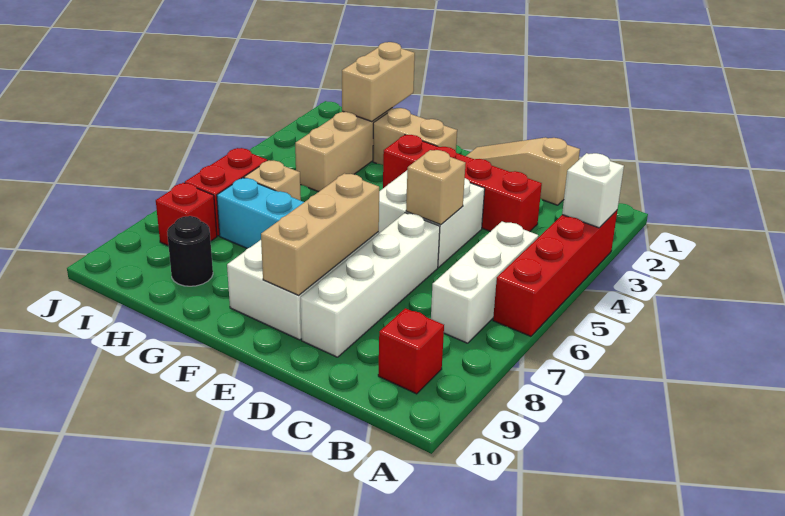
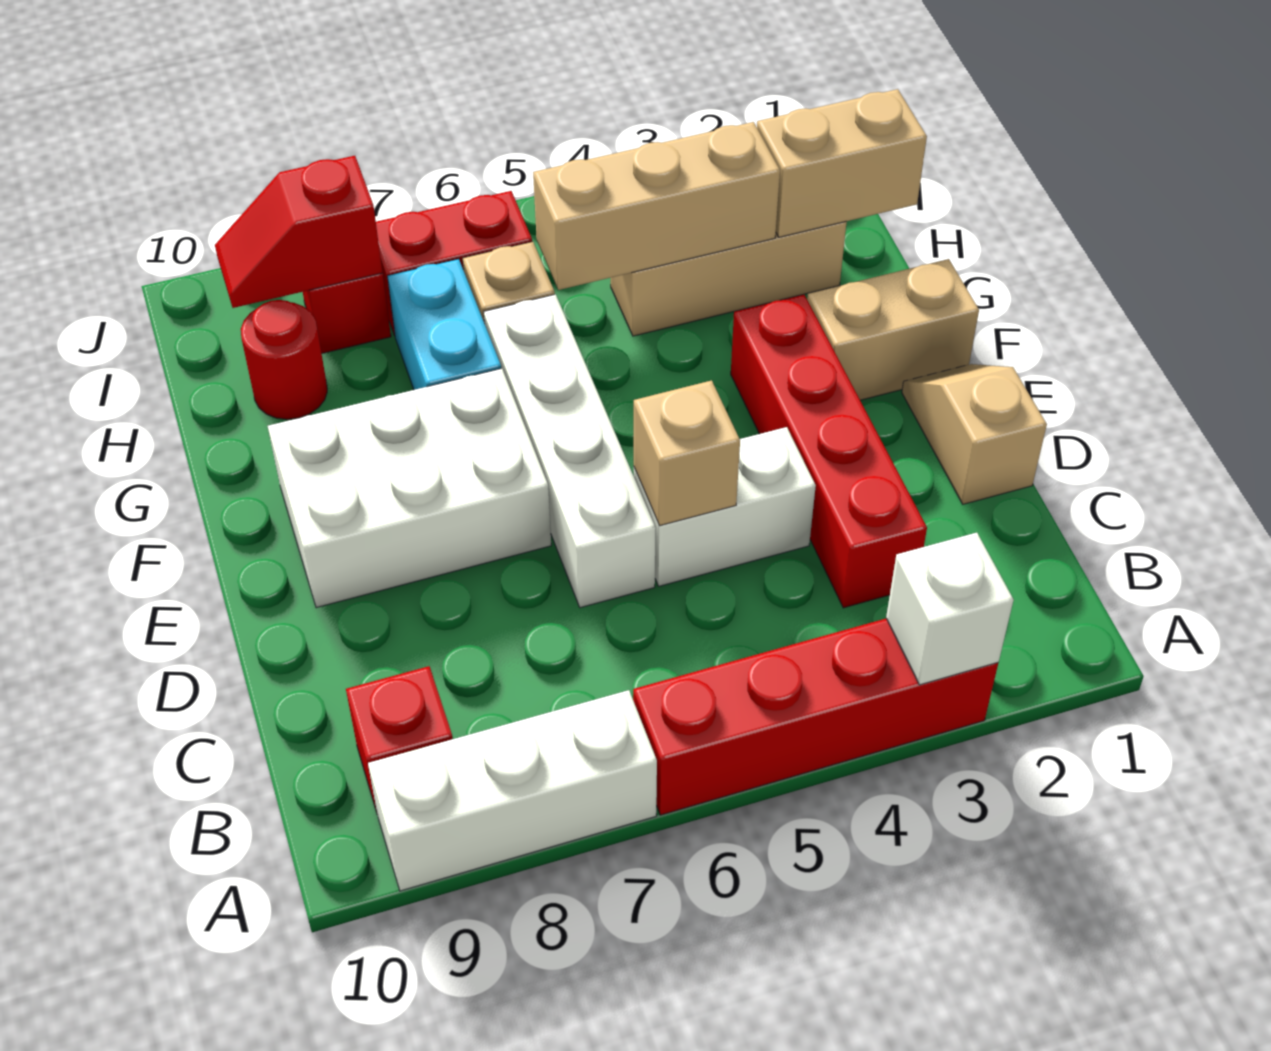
white brick B5:B7 level 1 -> white brick A7:A9 level 1
tan slope C1:E1 level 1 top C -> tan slope D1:E1 level 1 top D
white brick D4:E5 level 1 -> white brick D4:D5 level 1
white brick D6:D9 level 1 -> white brick D6:G6 level 1
tan brick E7:E9 level 2 -> tan brick H3:H5 level 2
tan brick F2:G2 level 1 -> tan brick F1:F2 level 1
black round brick H9 level 1 -> red round brick H9 level 1
none -> red slope I8:I9 level 2 top 8

